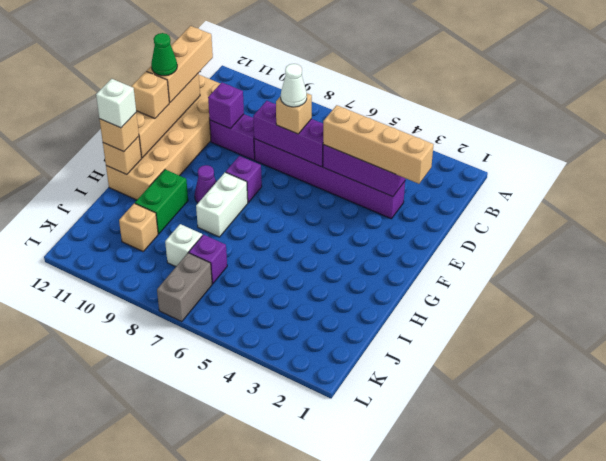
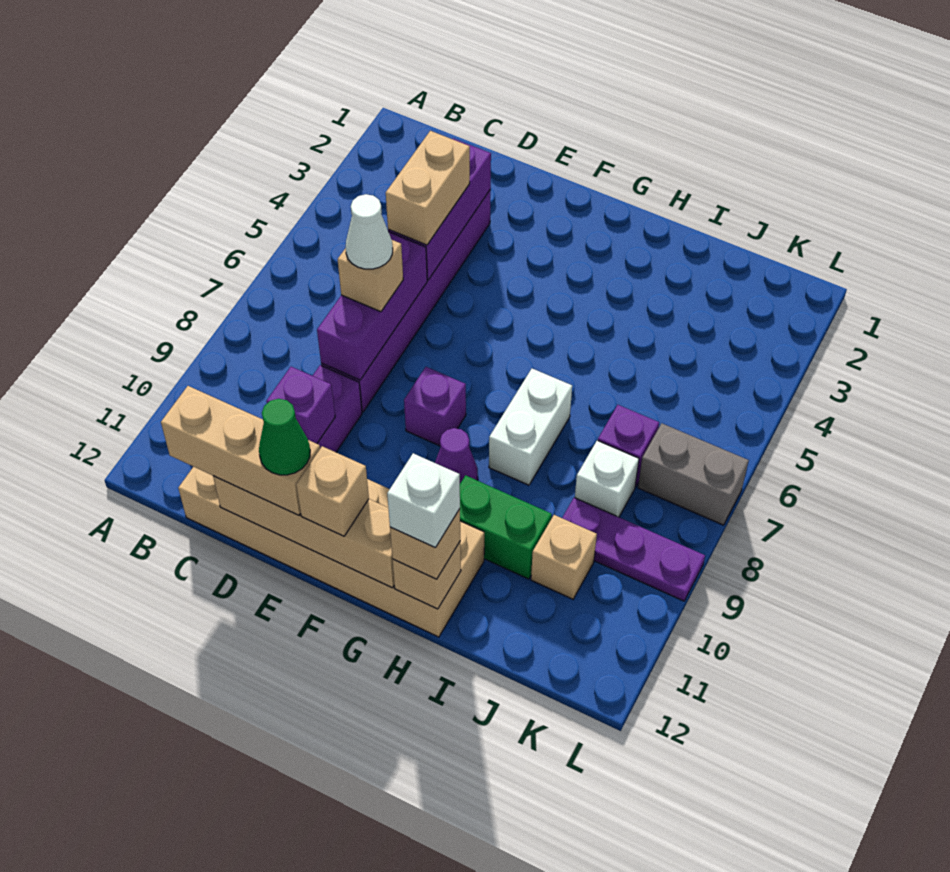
tan brick D2:D5 level 3 -> tan brick D4:D5 level 3
white brick G8:H8 level 1 -> white brick H7:H8 level 1
none -> purple plate J9:L9 level 1

